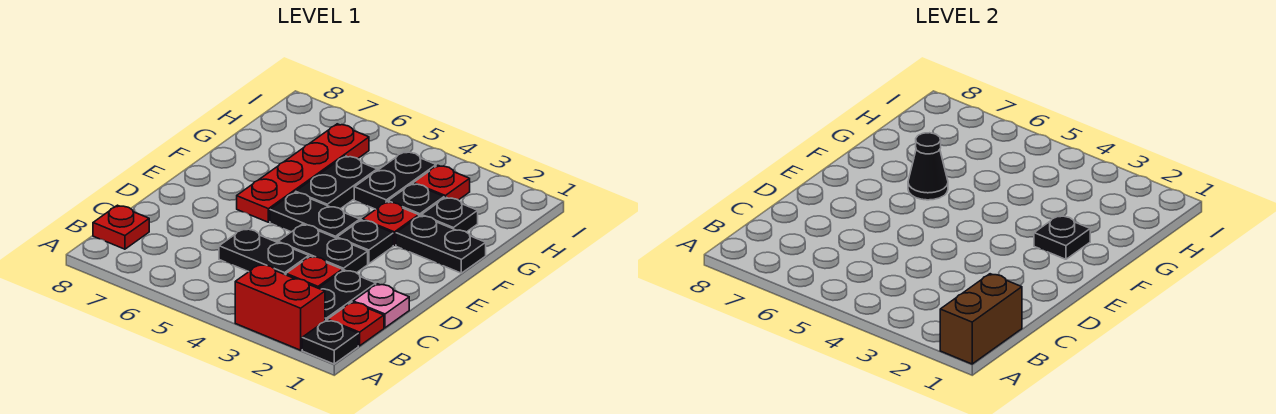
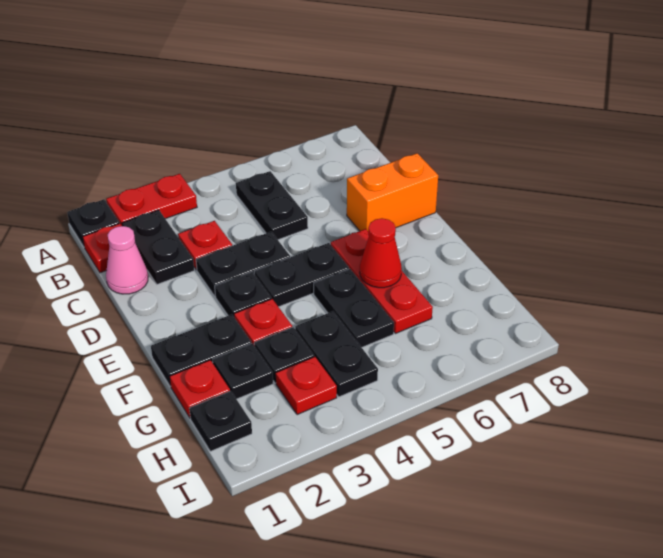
brown brick A1:B1 level 2 -> none
red brick A2:A3 level 1 -> red plate A2:A3 level 1
red plate B8 level 1 -> red plate G1 level 1
pink plate C1 level 1 -> pink cone C1 level 1
black plate C4:C5 level 1 -> black plate B5:C5 level 1
none -> orange brick D7:D8 level 1
red plate E6:H6 level 1 -> red plate E6:G6 level 1
black plate F2 level 2 -> black plate H1 level 1
black cone F6 level 2 -> red cone F6 level 2

